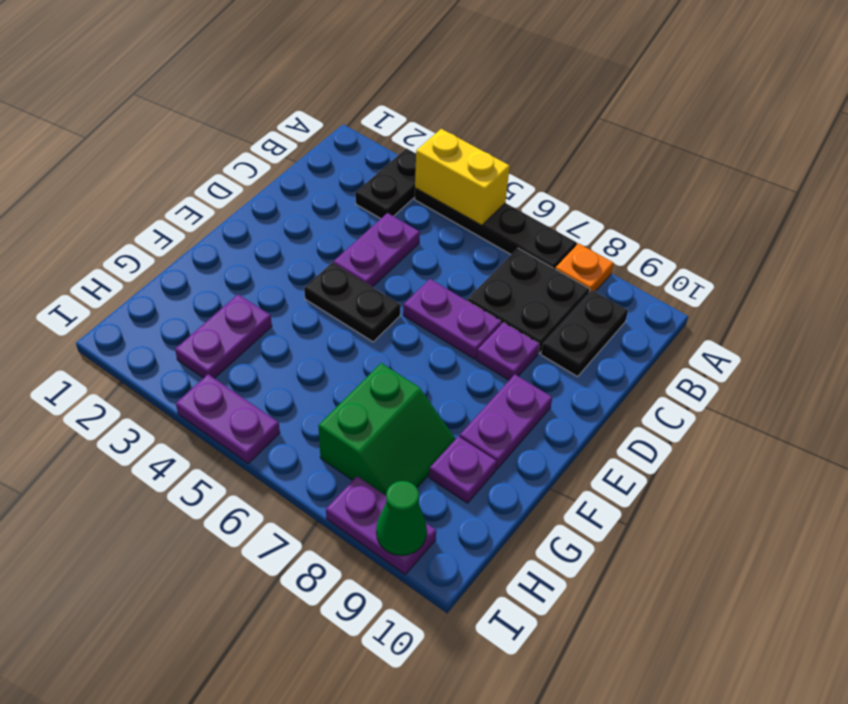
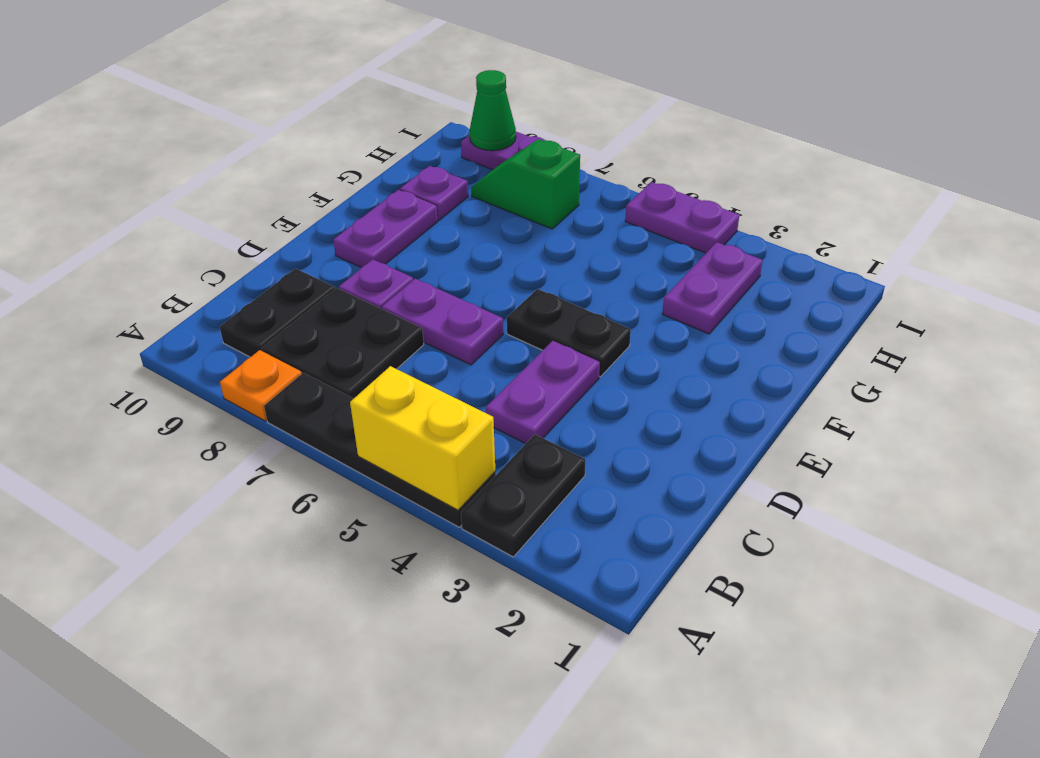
green slope G7:H8 level 1 top 7 -> green slope H7:H8 level 1 top 7

